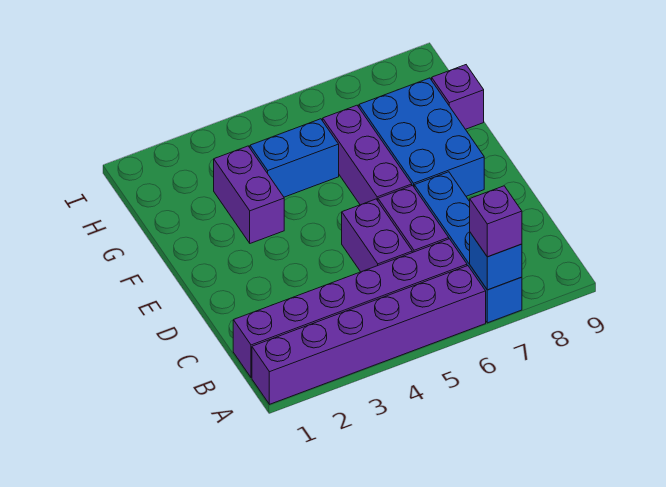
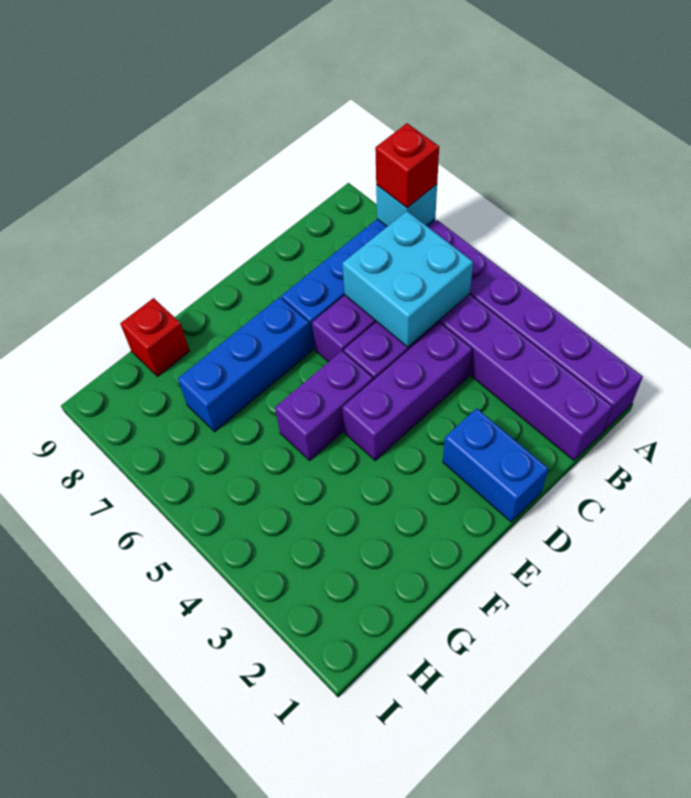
blue brick A7 level 2 -> cyan brick A7 level 2
purple brick A7 level 3 -> red brick A7 level 3
none -> cyan brick B5:C6 level 2
purple brick E6:G6 level 1 -> purple brick C4:E4 level 1
blue brick E7:G8 level 1 -> blue brick E7:G7 level 1
purple brick F3:G3 level 1 -> purple brick E5:F5 level 1
blue brick G4:G5 level 1 -> blue brick D1:D2 level 1
purple brick G9 level 1 -> red brick G9 level 1

